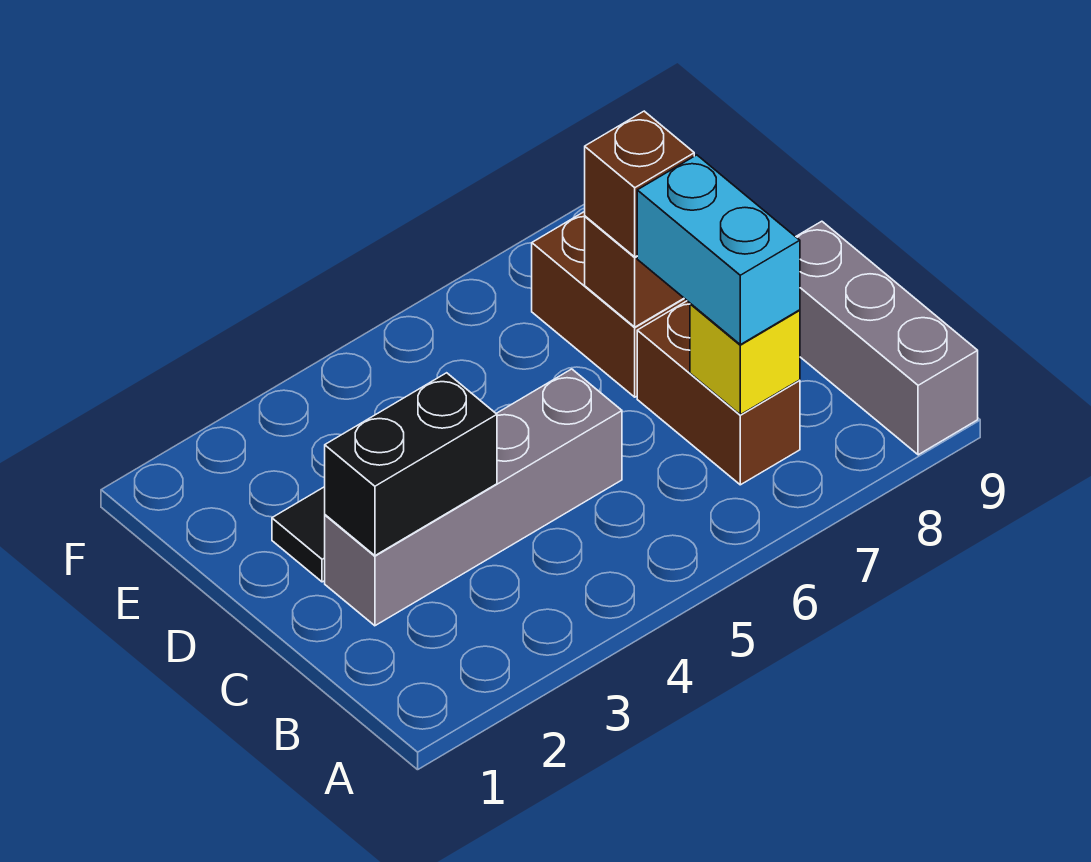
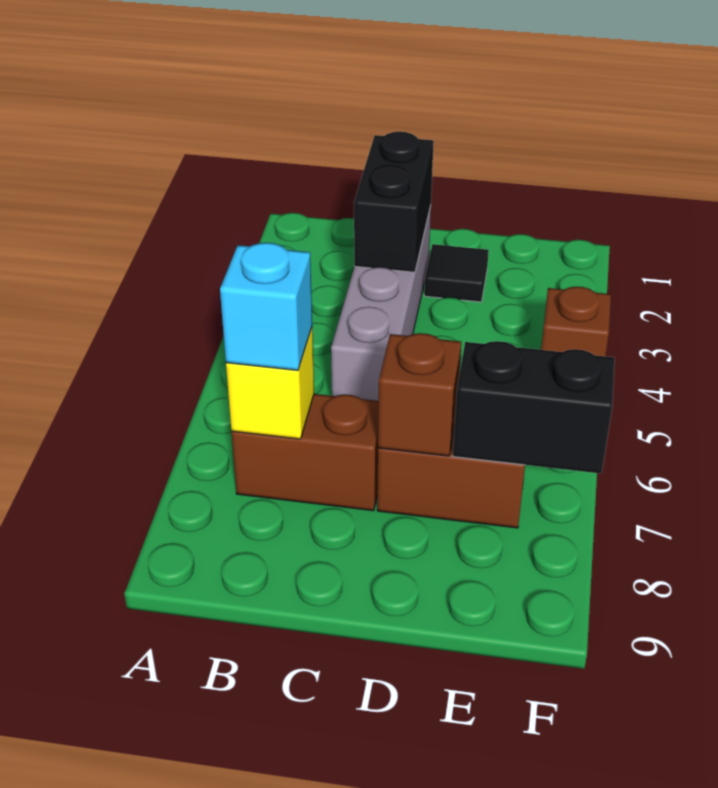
grey brick A9:C9 level 1 -> none
cyan brick B7:C7 level 3 -> cyan brick B7 level 3
brown brick D7 level 3 -> brown brick F4 level 1
none -> black brick E7:F7 level 2

